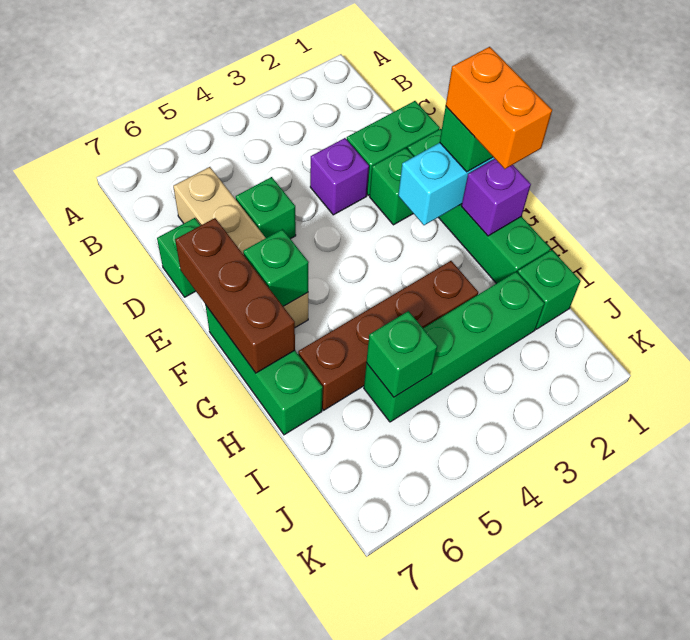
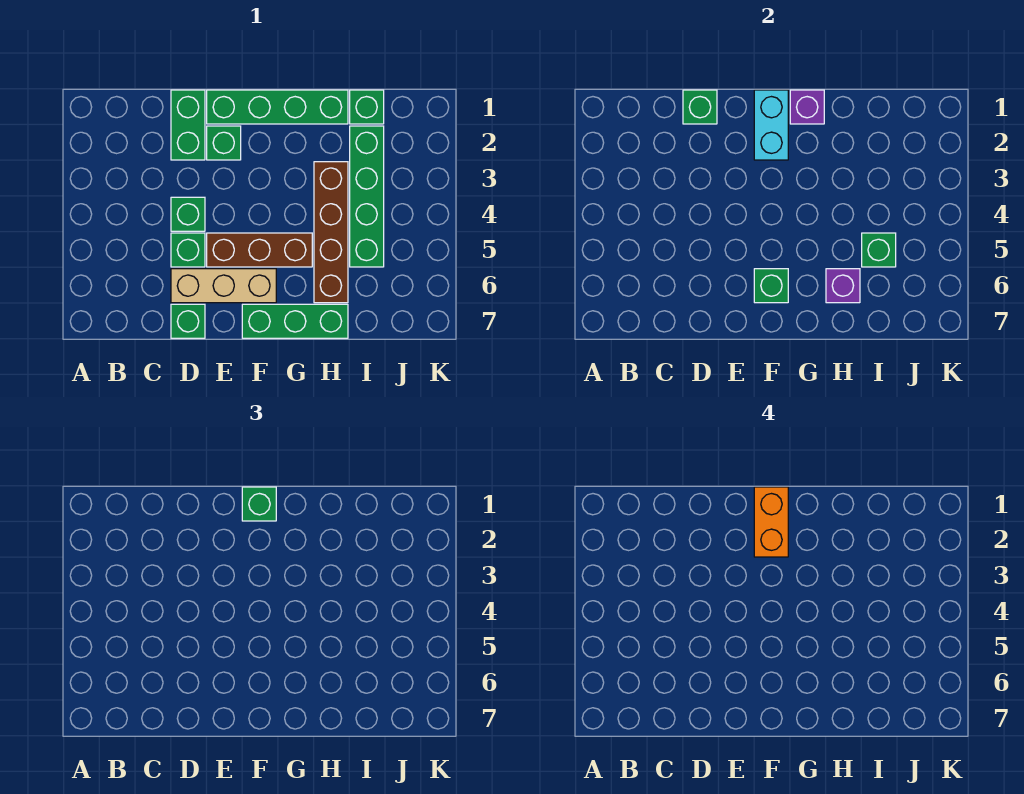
tan brick C6:F6 level 1 -> tan brick D6:F6 level 1
none -> green brick D1 level 2
purple brick D3 level 1 -> purple brick H6 level 2
none -> green brick D4 level 1
brown brick E7:G7 level 2 -> brown brick E5:G5 level 1
orange brick F1:G1 level 4 -> orange brick F1:F2 level 4

